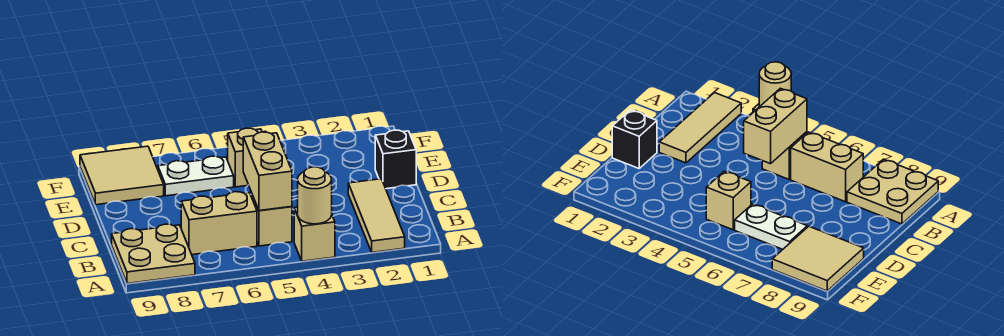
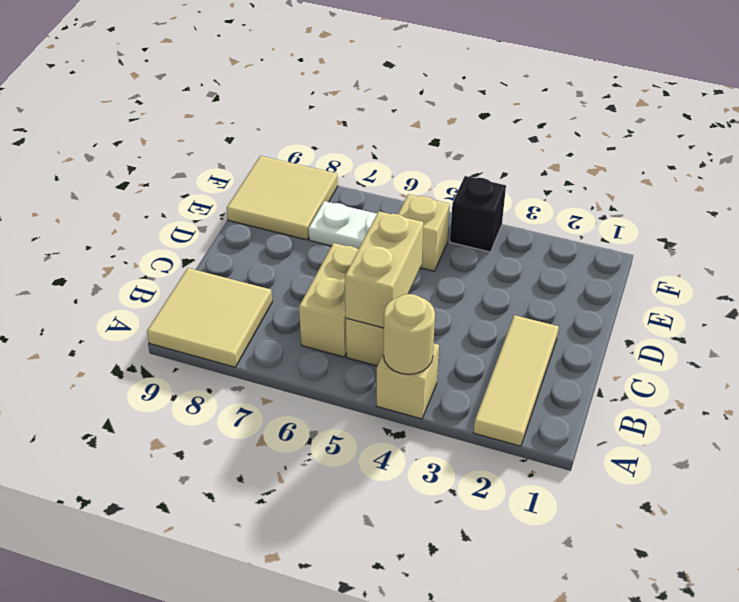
tan plate A8:B9 level 1 -> tan tile A8:B9 level 1
tan brick B6:B7 level 1 -> tan brick B6:C6 level 1
black brick D1 level 1 -> black brick F4 level 1

